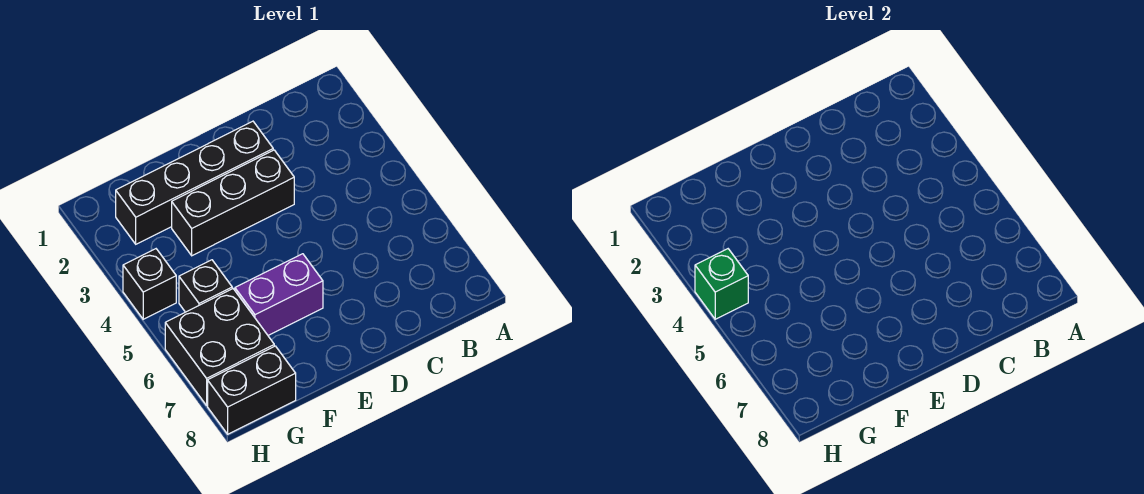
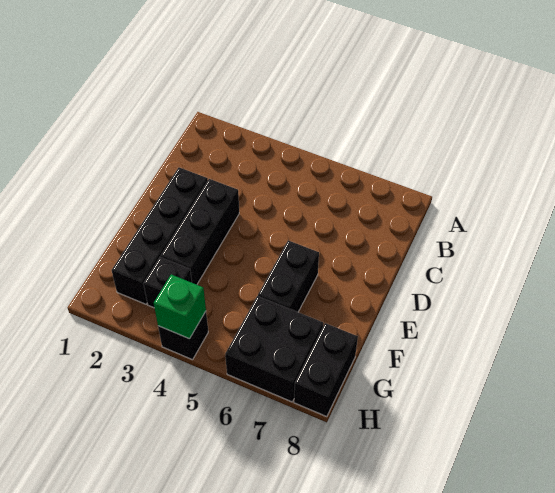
purple brick E6:F6 level 1 -> black brick E6:F6 level 1
black brick G5 level 1 -> black brick G3 level 1

